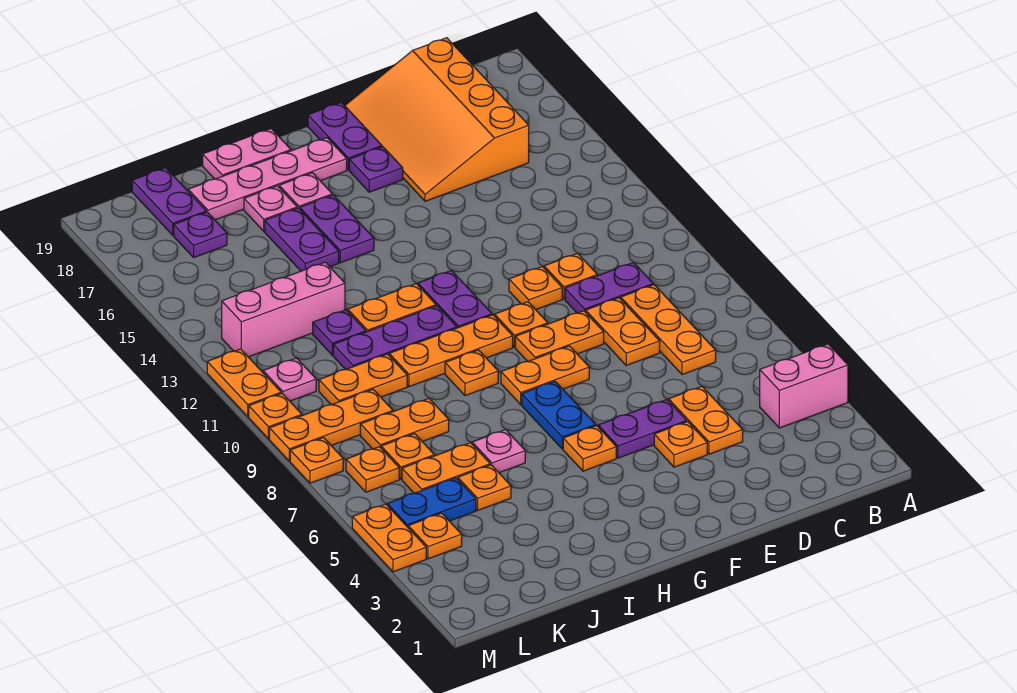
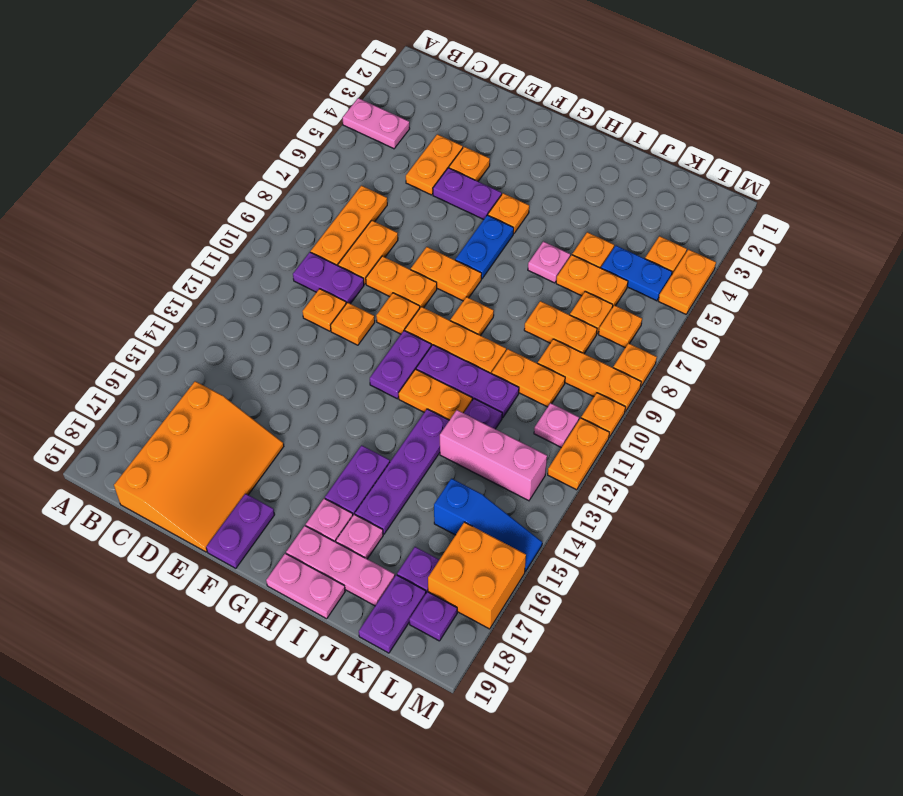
pink brick A4:B4 level 1 -> pink plate A4:B4 level 1
purple plate F17 level 1 -> purple plate L18 level 1
pink plate G18:J18 level 1 -> pink plate H18:J18 level 1
purple plate I15:I16 level 1 -> purple plate I13:I16 level 1
none -> blue slope K15:M15 level 1 top K
none -> orange brick L16:M17 level 1

